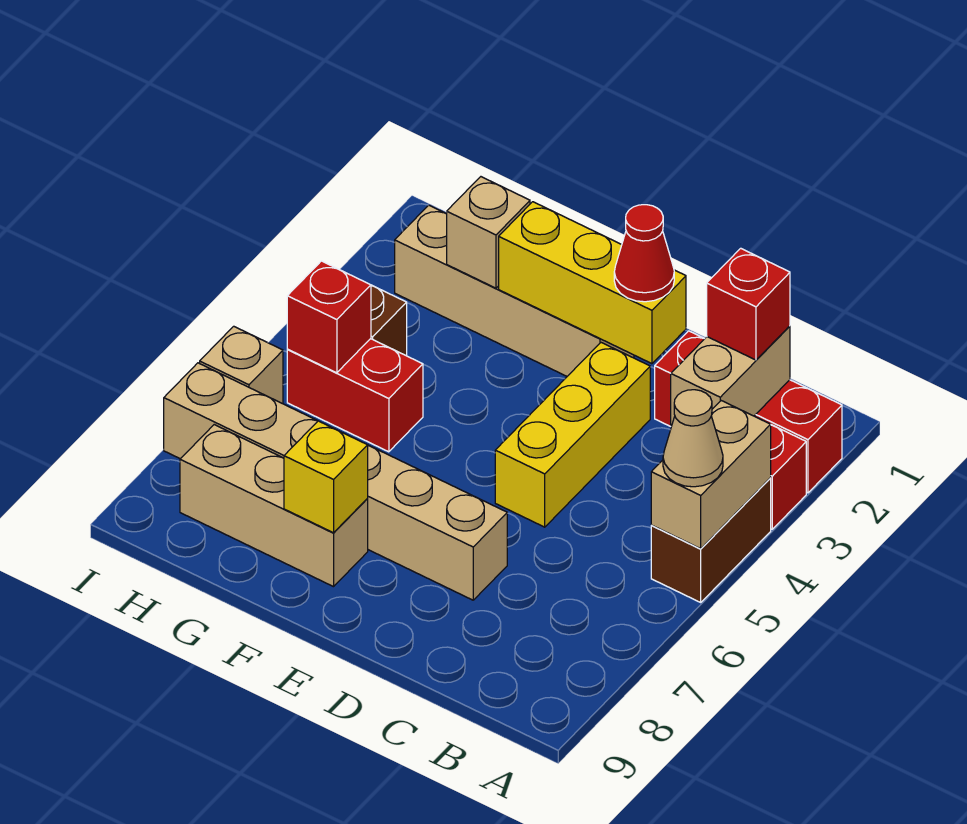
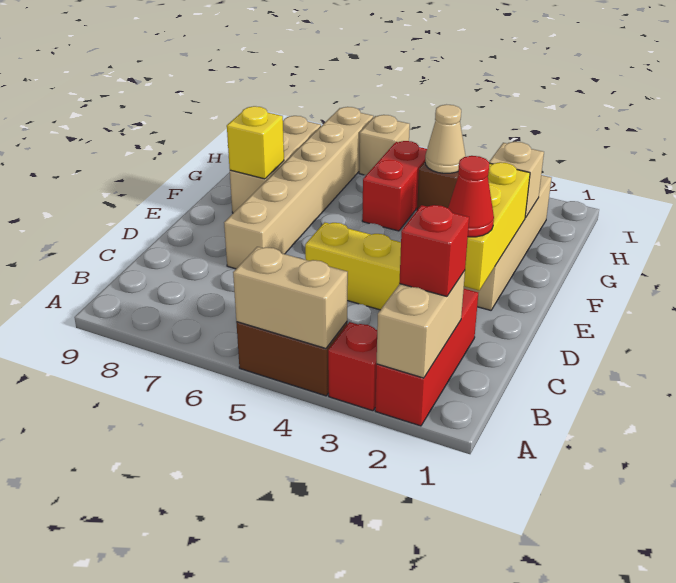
tan cone A5 level 3 -> tan cone H4 level 2
tan brick B2:B3 level 2 -> tan brick A2:B2 level 2
red brick H5 level 2 -> none

